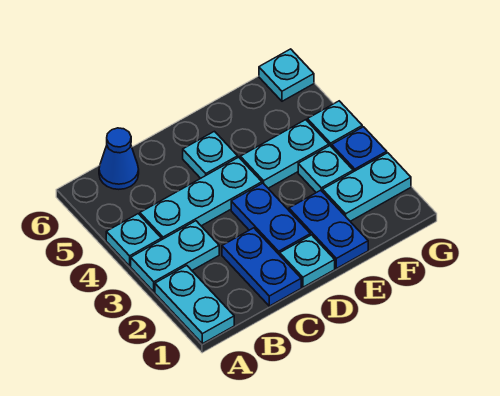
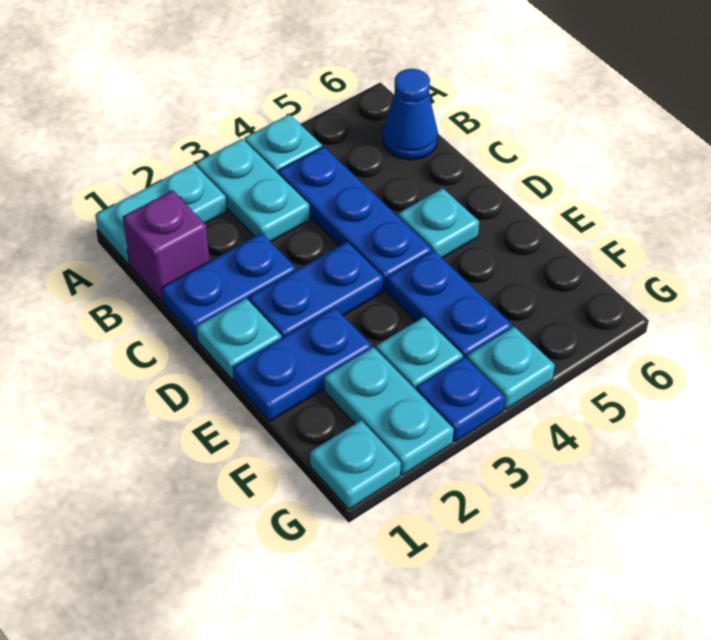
none -> purple brick B1 level 1
cyan plate B4:D4 level 1 -> blue plate B4:D4 level 1
cyan plate E4:F4 level 1 -> blue plate E4:F4 level 1
cyan plate G6 level 1 -> cyan plate G1 level 1

